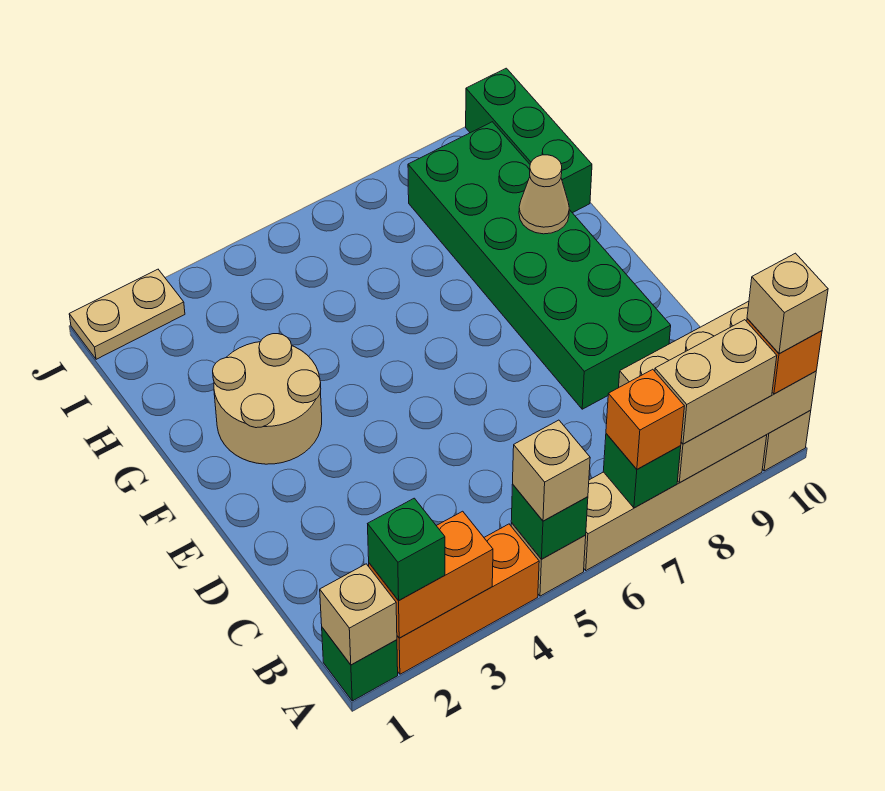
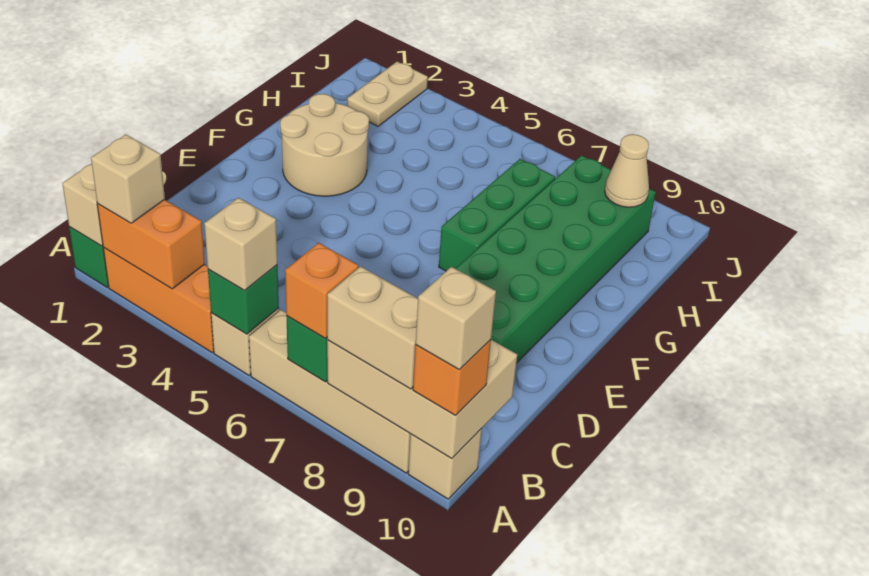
green brick A2 level 3 -> tan brick A2 level 3
tan cone G9 level 2 -> tan cone I9 level 2
green brick H10:J10 level 1 -> green brick F7:H7 level 1
tan plate J1:J2 level 1 -> tan plate I2:J2 level 1

